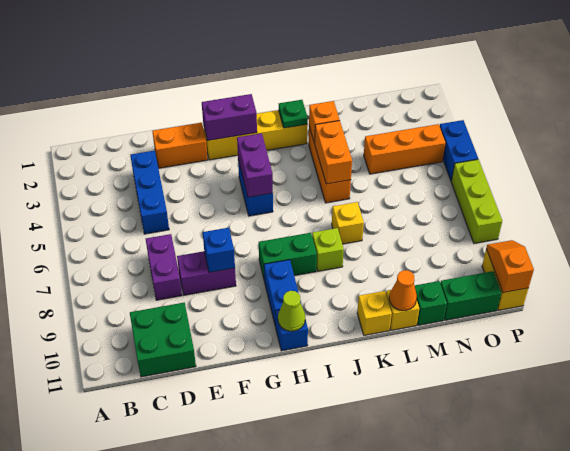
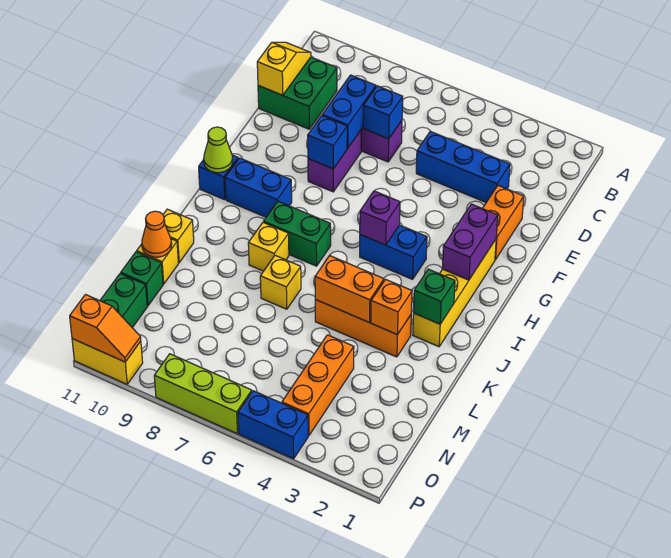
none -> yellow slope C11:D11 level 2 top D
none -> blue brick D7 level 2
none -> blue brick D8:E8 level 2
purple brick H4:H5 level 2 -> purple brick H5 level 2
green brick H8:I8 level 1 -> green brick I7:I8 level 1
green plate J2 level 2 -> green brick J2 level 2
lime brick J8 level 1 -> yellow brick J8 level 1

